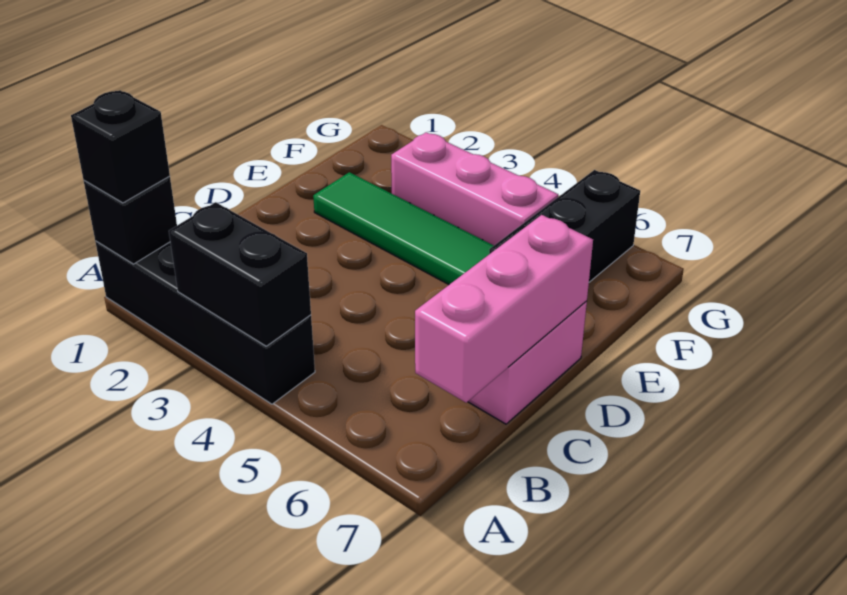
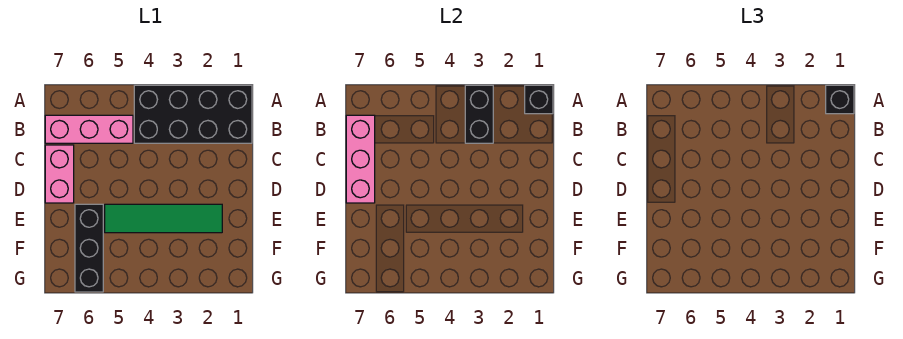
black brick A1:A4 level 1 -> black brick A1:B4 level 1
black brick A3:A4 level 2 -> black brick A3:B3 level 2
pink brick F3:F5 level 1 -> pink brick B5:B7 level 1

